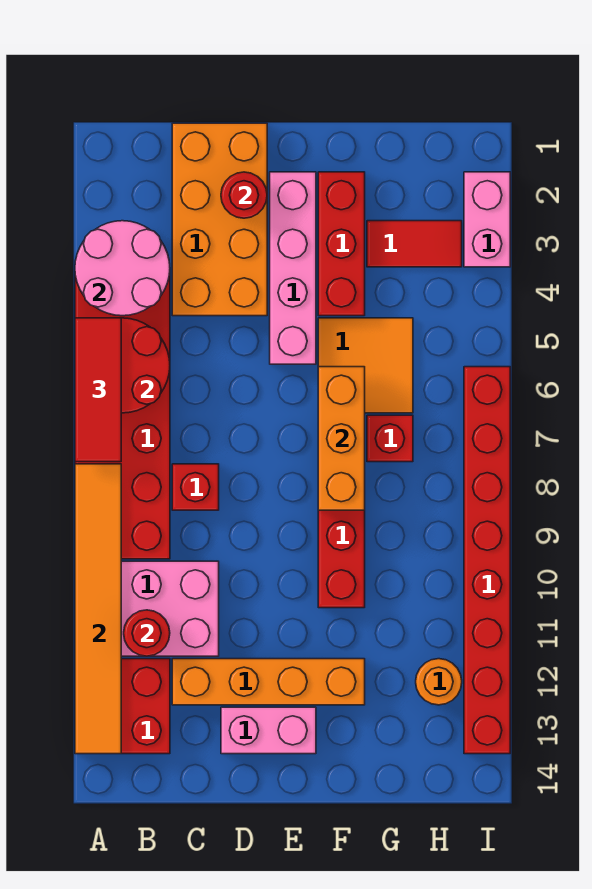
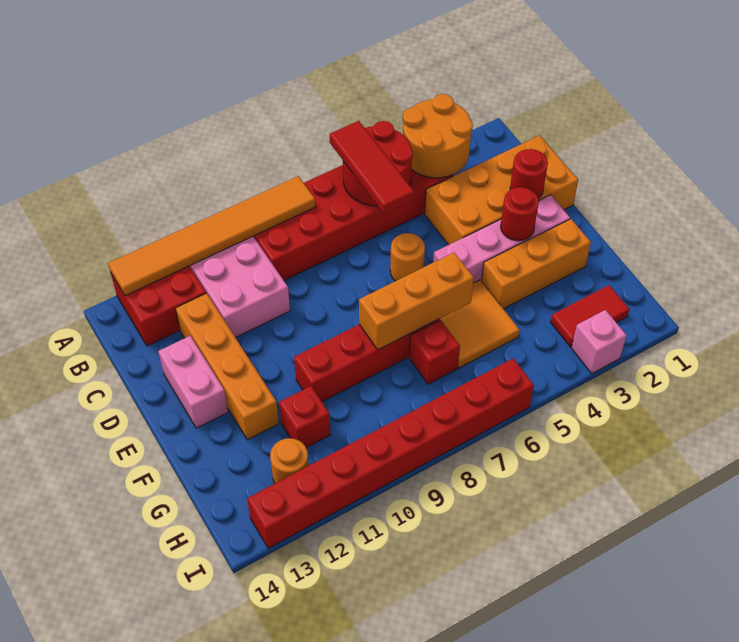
pink round brick A3:B4 level 2 -> orange round brick A3:B4 level 2
red tile A5:A7 level 3 -> red tile A6:C6 level 3
red round brick B11 level 2 -> red round brick E3 level 2
red brick C8 level 1 -> red brick G11 level 1
none -> orange round brick D6 level 1
red brick F2:F4 level 1 -> orange brick F2:F4 level 1
red tile G3:H3 level 1 -> red tile H2:H3 level 1
pink brick I2:I3 level 1 -> pink brick I3 level 1

